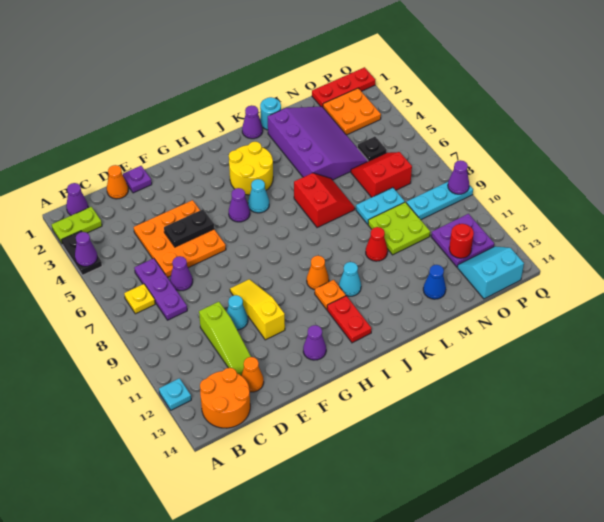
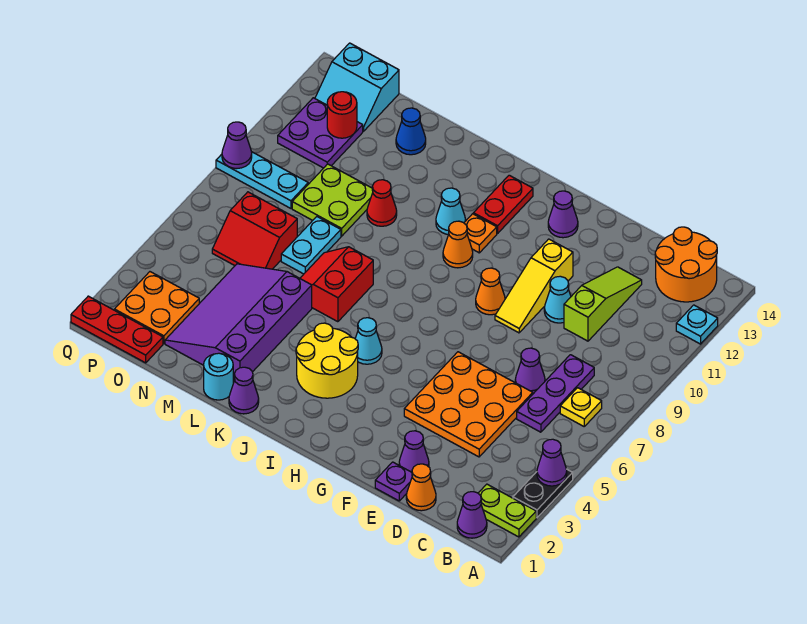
orange cone D13 level 1 -> orange cone G9 level 1
black plate E5:F5 level 2 -> none
purple cone H5 level 1 -> purple cone E2 level 1
cyan plate M8:N8 level 1 -> cyan plate M7:M8 level 1
black plate O5 level 1 -> none

